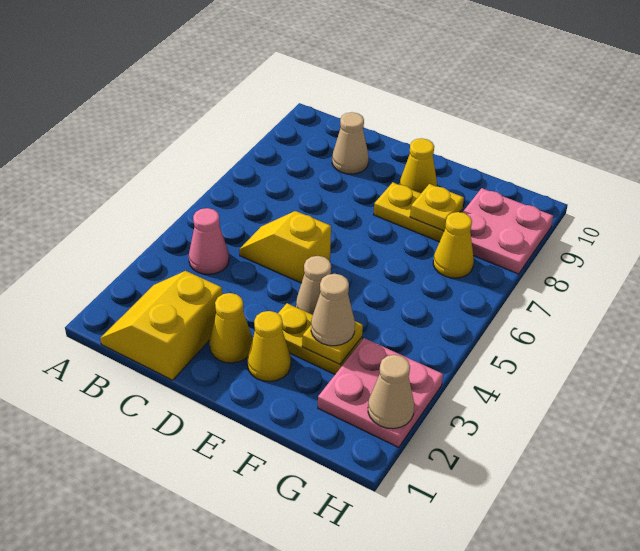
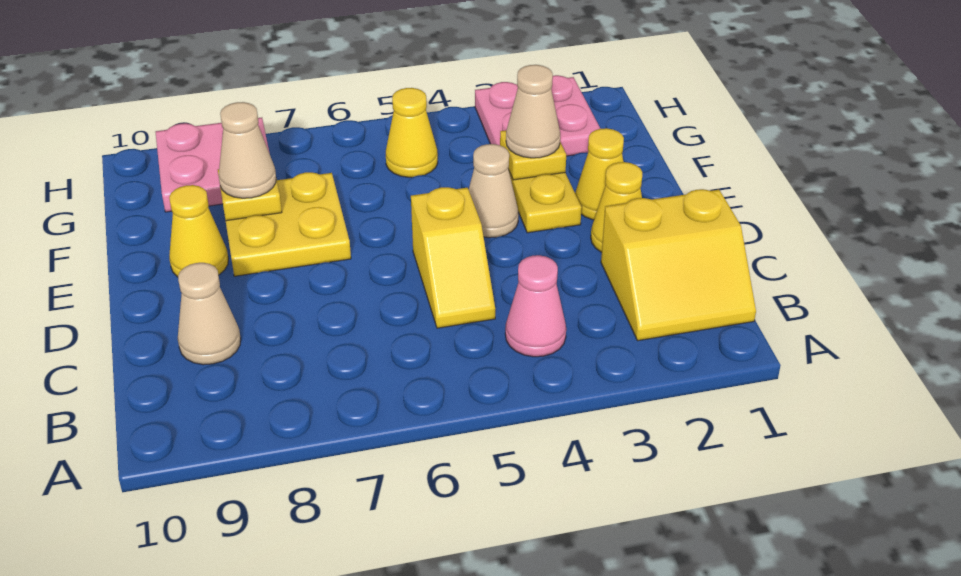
yellow plate E8:F8 level 1 -> yellow plate E7:F8 level 1
yellow cone G7 level 1 -> yellow cone G5 level 1
tan cone H2 level 2 -> tan cone F8 level 3

